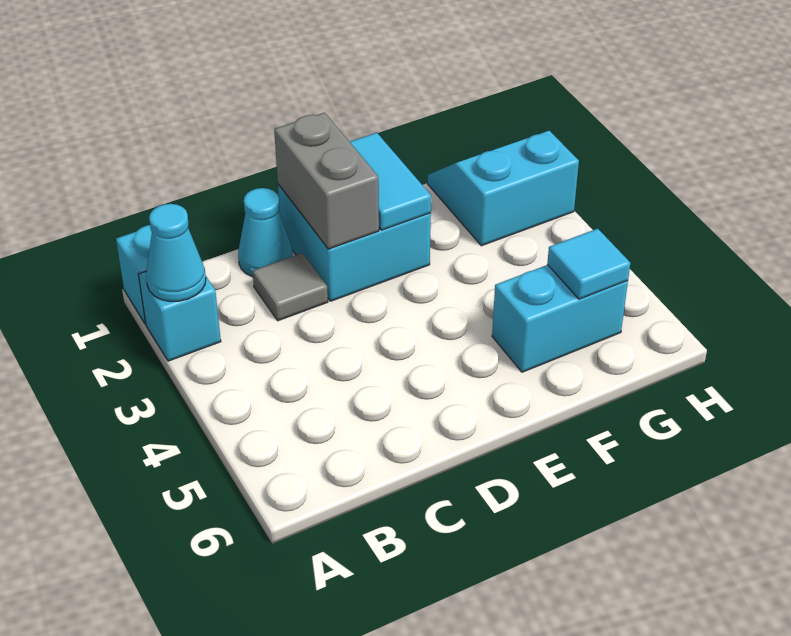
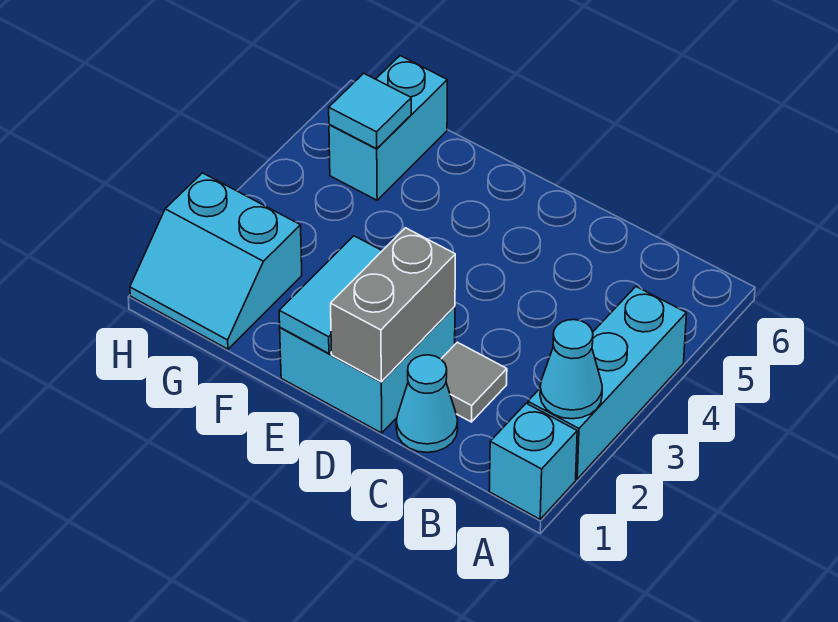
cyan brick A2 level 1 -> cyan brick A2:A4 level 1
cyan brick F5:G5 level 1 -> cyan brick G5:G6 level 1

